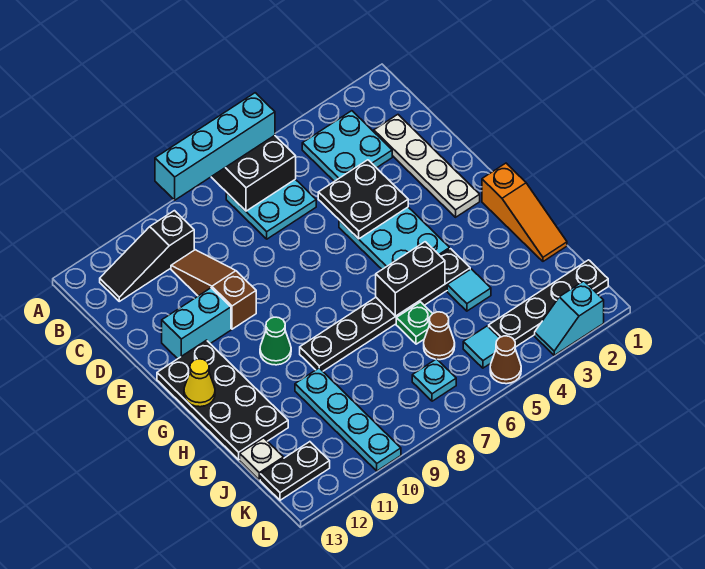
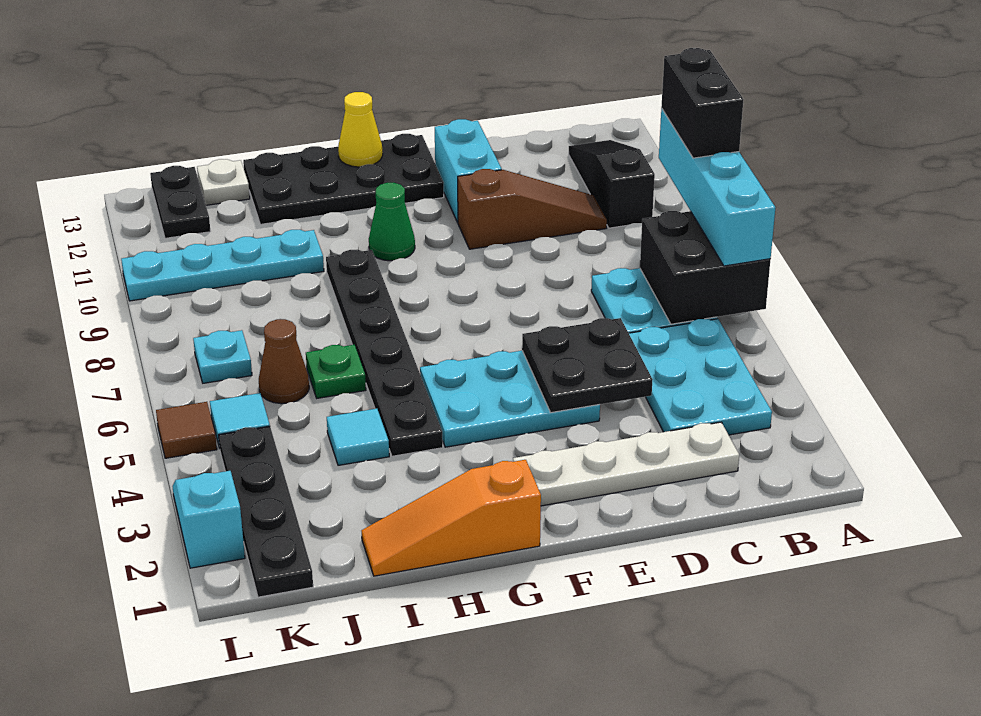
cyan plate B3:C4 level 1 -> cyan plate B3:C5 level 1
black brick H5:H6 level 2 -> black brick A8:A9 level 4
brown cone L5 level 1 -> brown tile L5 level 1

